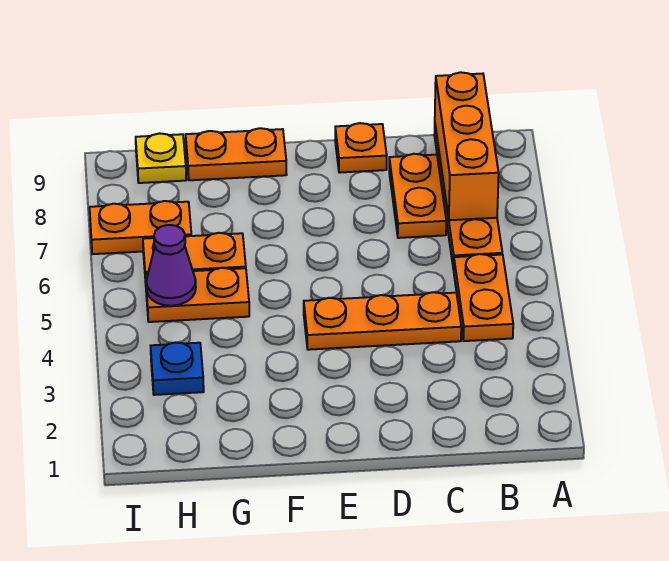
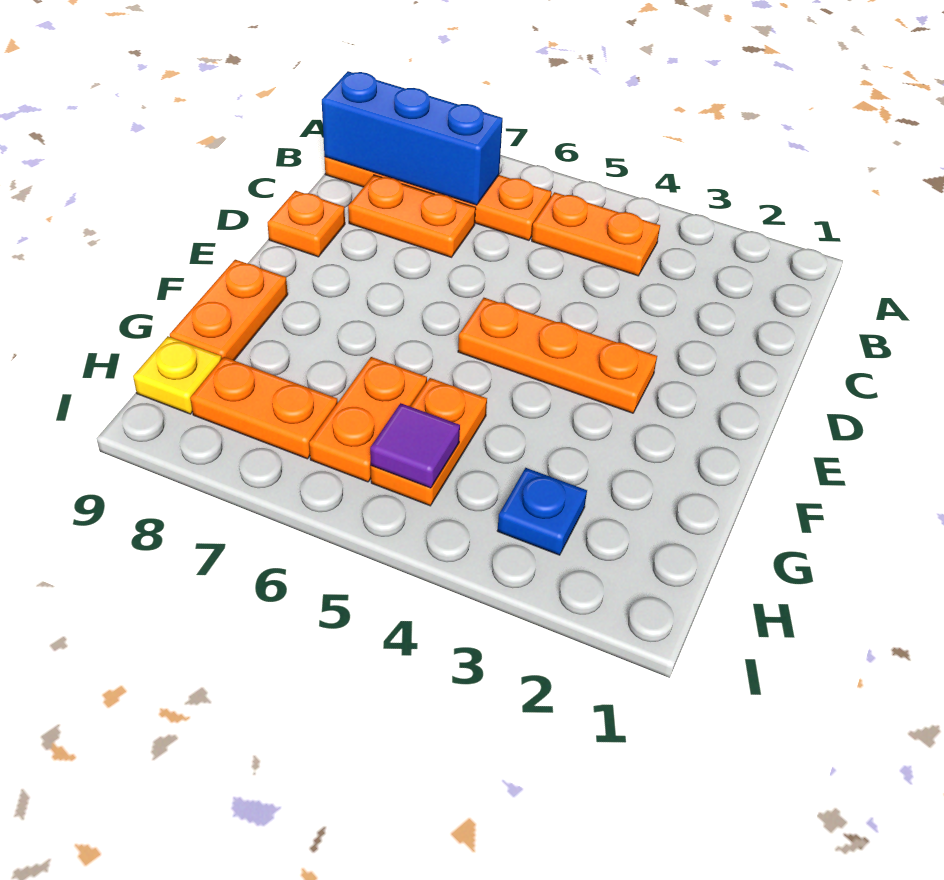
orange brick B7:B9 level 2 -> blue brick B7:B9 level 2
orange plate C4:E4 level 1 -> orange plate E3:E5 level 1
purple cone H5 level 2 -> purple tile H5 level 2
orange plate H7:I7 level 1 -> orange plate H7:H8 level 1

